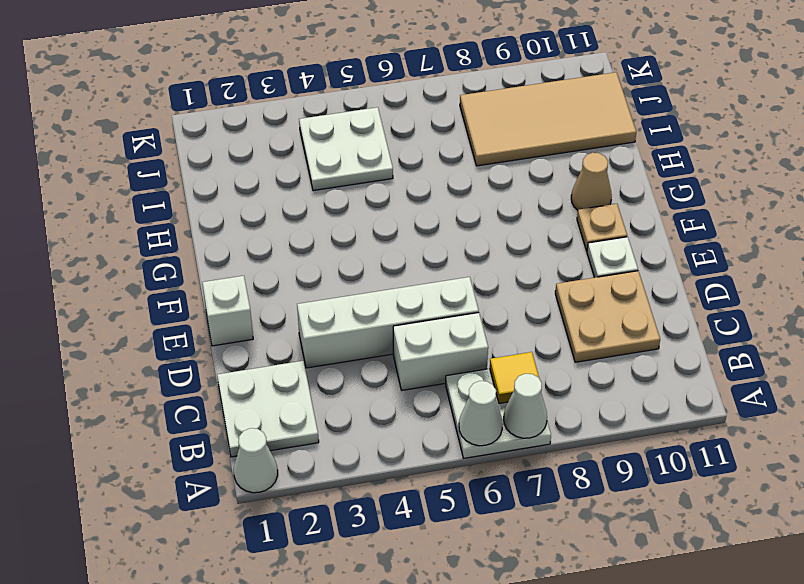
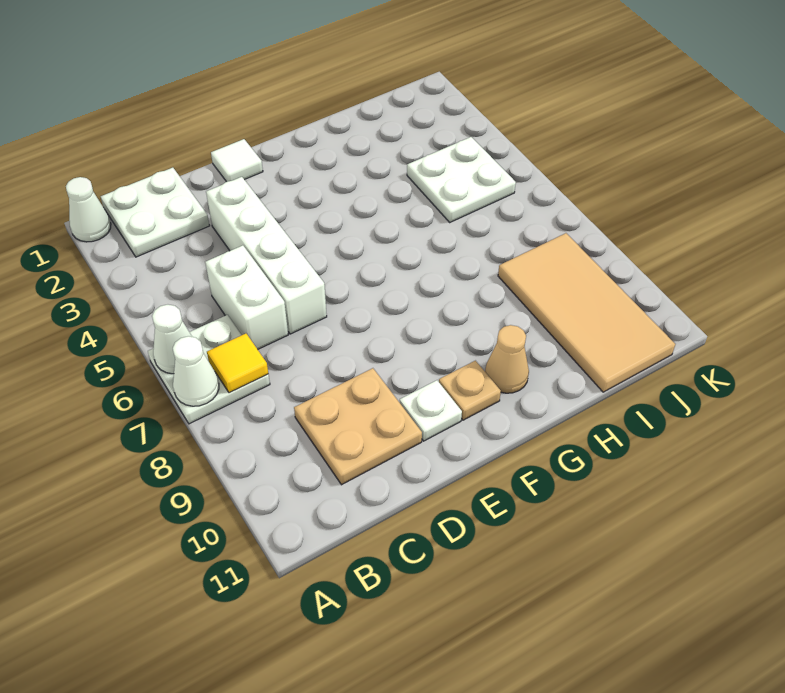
white brick E1 level 1 -> white tile E1 level 1

